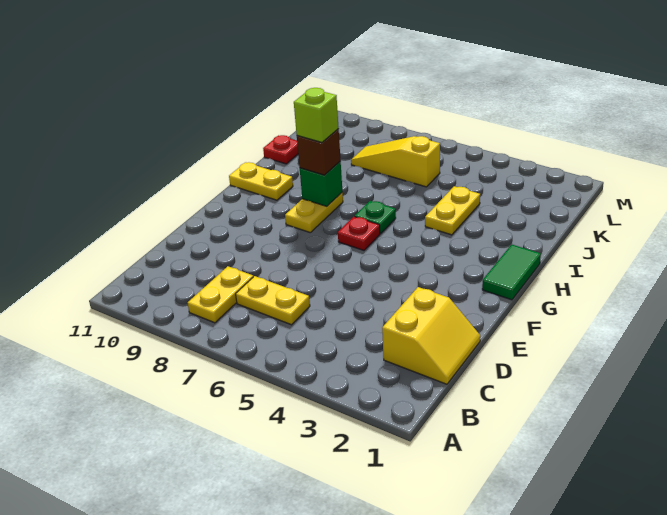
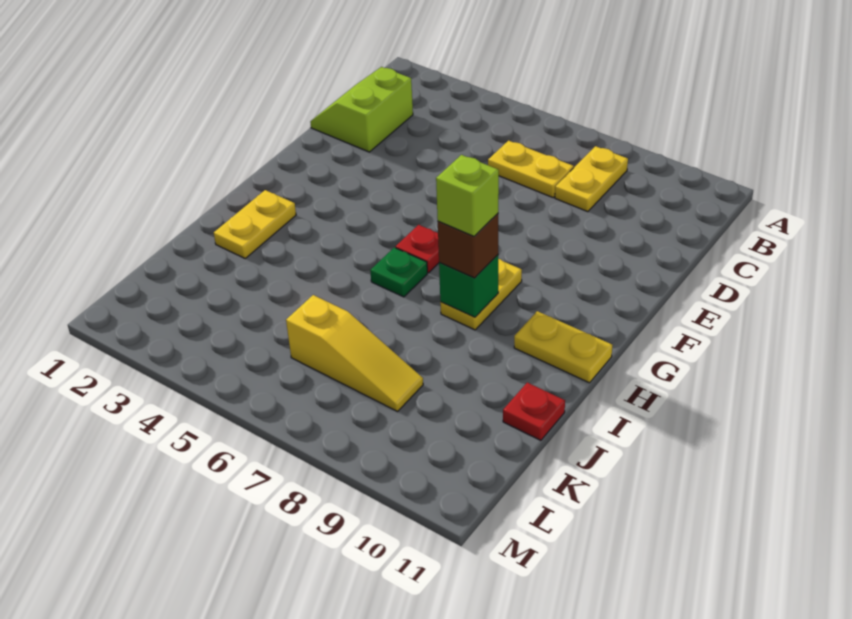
yellow slope C1:D2 level 1 top 2 -> lime slope C1:D2 level 1 top 2
green tile G1:H1 level 1 -> none
yellow plate I4:J4 level 1 -> yellow plate H2:I2 level 1

